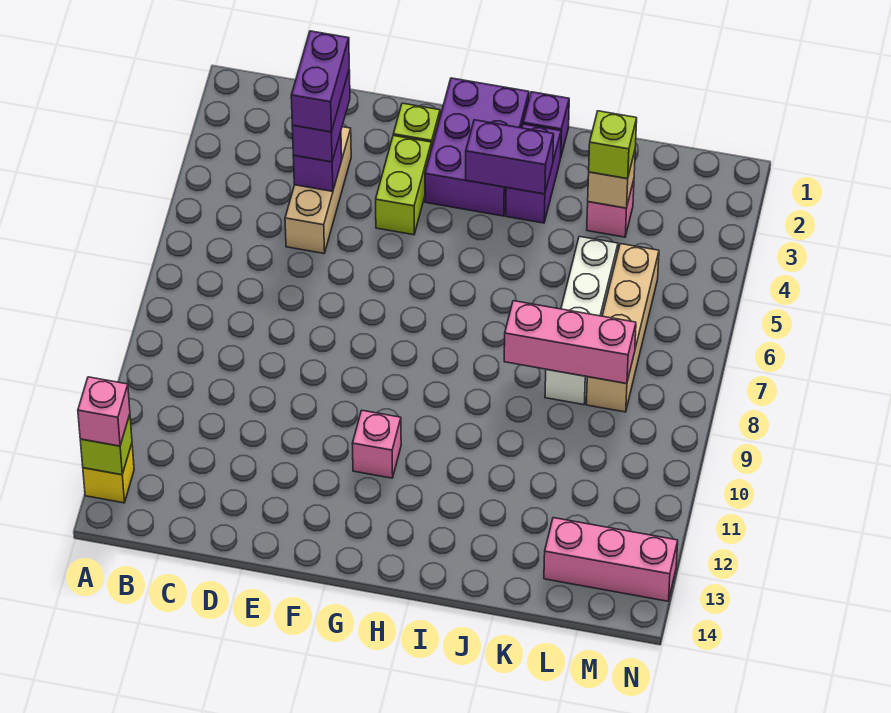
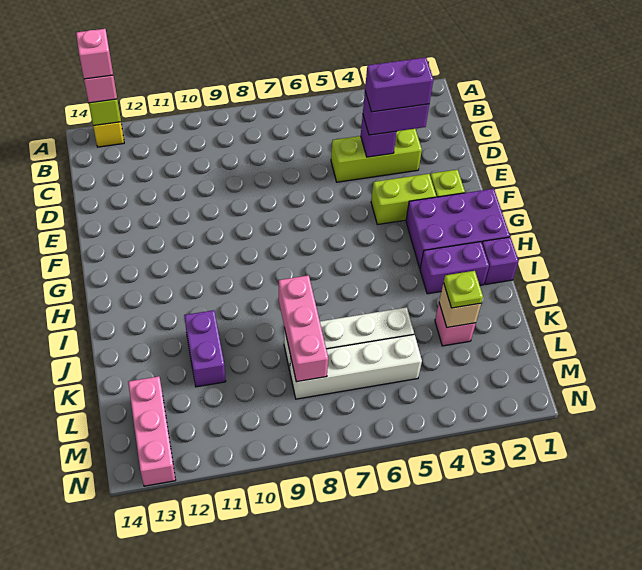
tan brick D3:D5 level 1 -> lime brick D3:D5 level 1
pink brick G11 level 1 -> pink brick A13 level 4
purple brick H3:I3 level 2 -> purple brick J11:K11 level 1
lime brick K3 level 3 -> lime plate K3 level 3
tan brick L5:L8 level 1 -> white brick L5:L8 level 1

